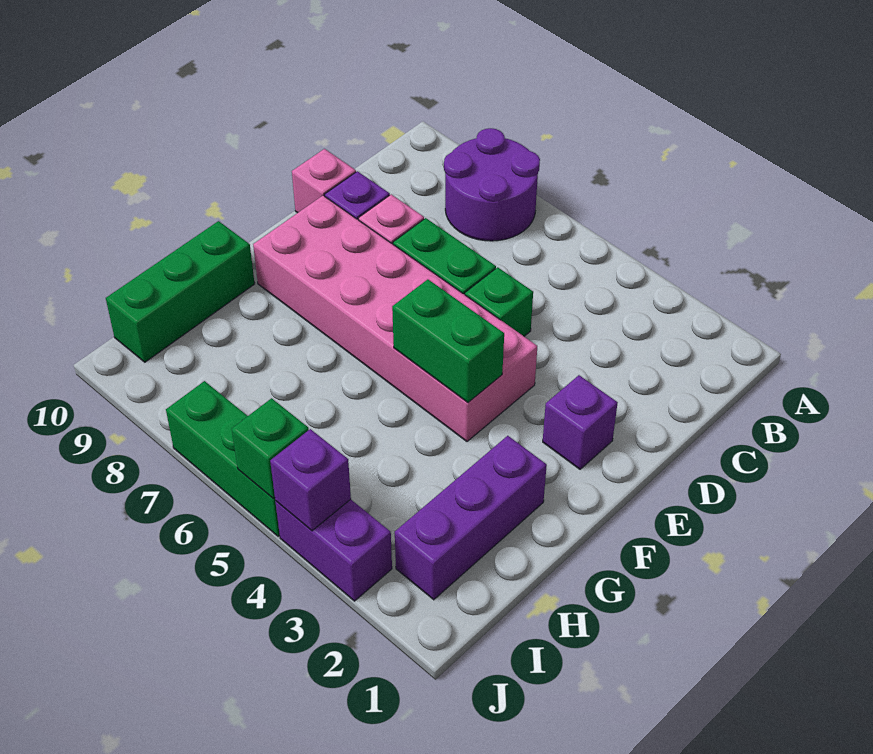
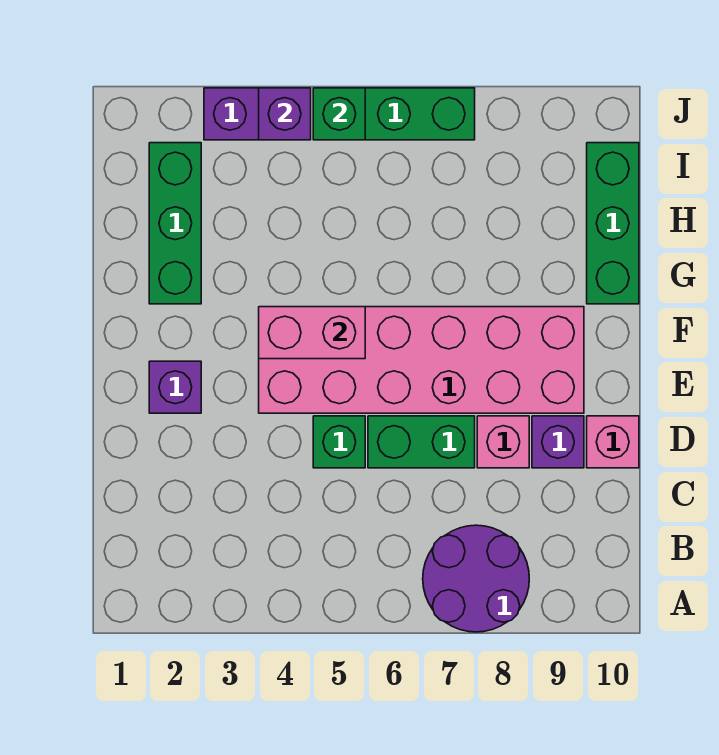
green brick F4:F5 level 2 -> pink brick F4:F5 level 2
purple brick G2:I2 level 1 -> green brick G2:I2 level 1

